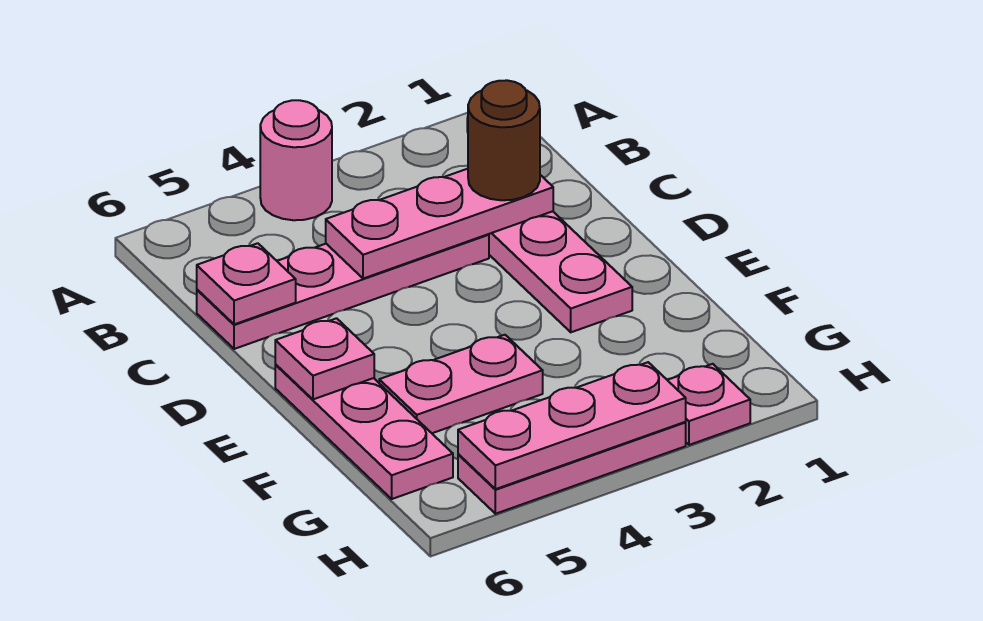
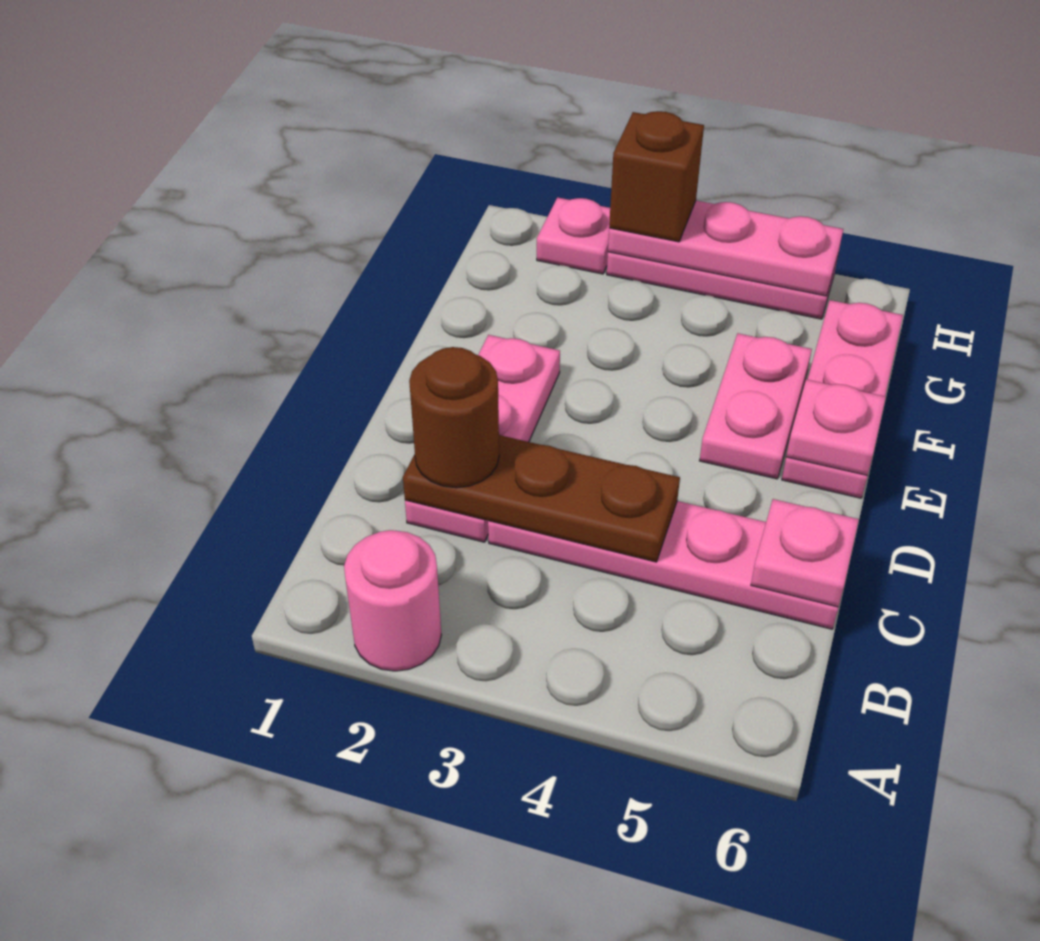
pink round brick A4 level 1 -> pink round brick A2 level 1
pink plate C2:C4 level 2 -> brown plate C2:C4 level 2
pink plate F4:F5 level 1 -> pink plate E5:F5 level 1
none -> brown brick H3 level 3

